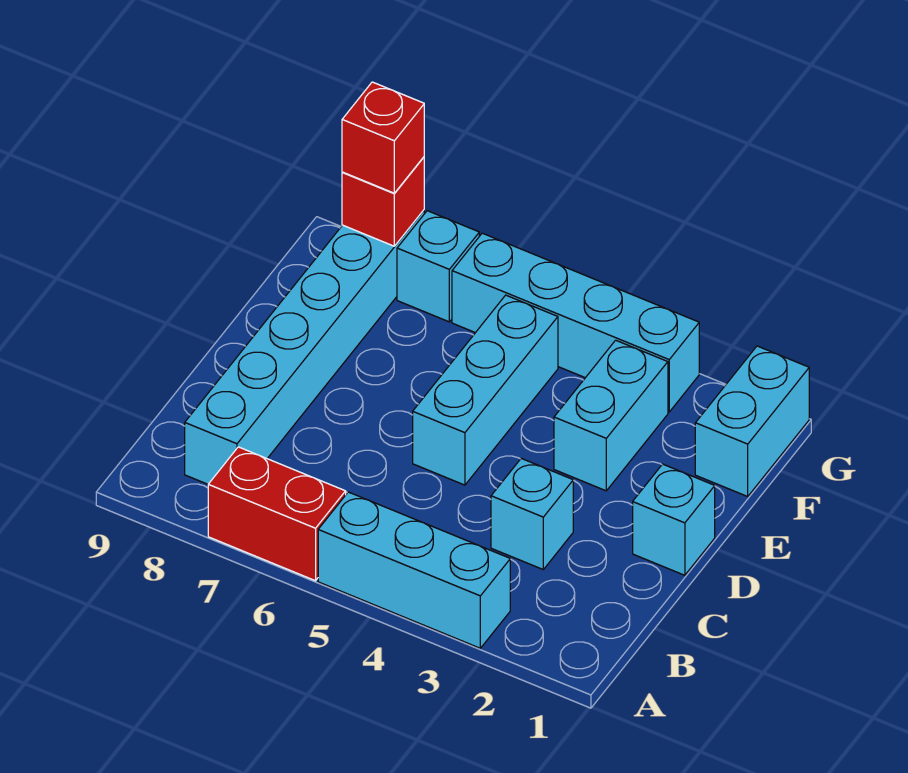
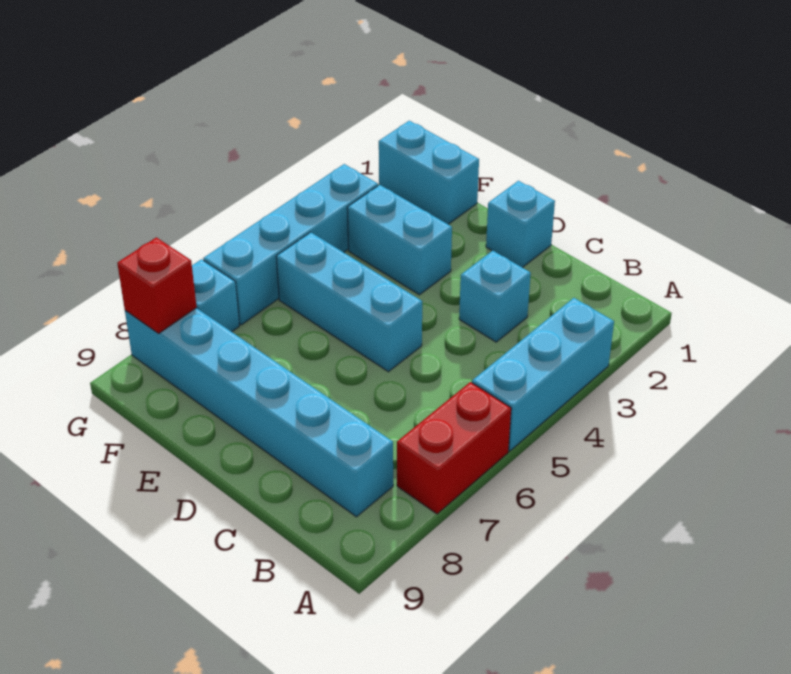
red brick G8 level 3 -> none

